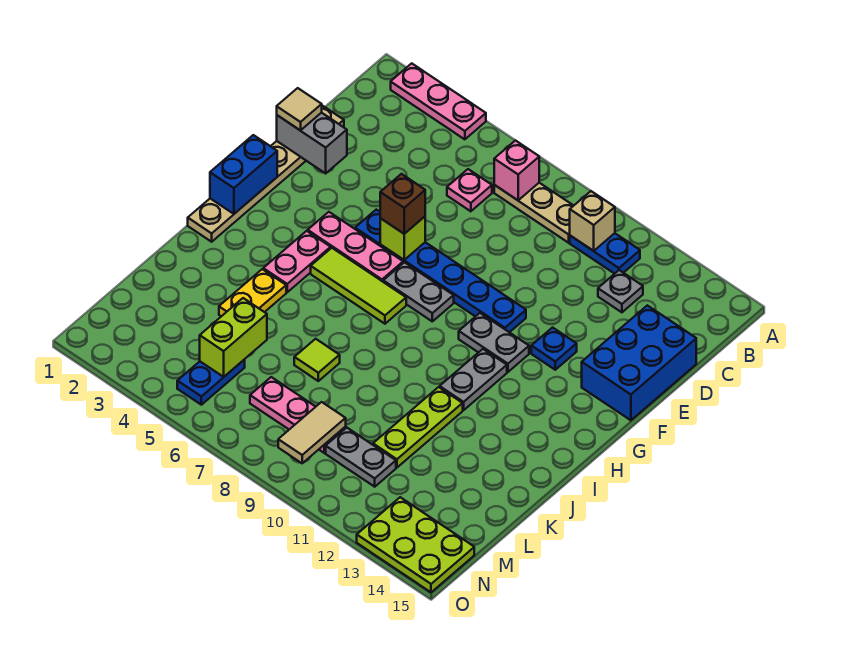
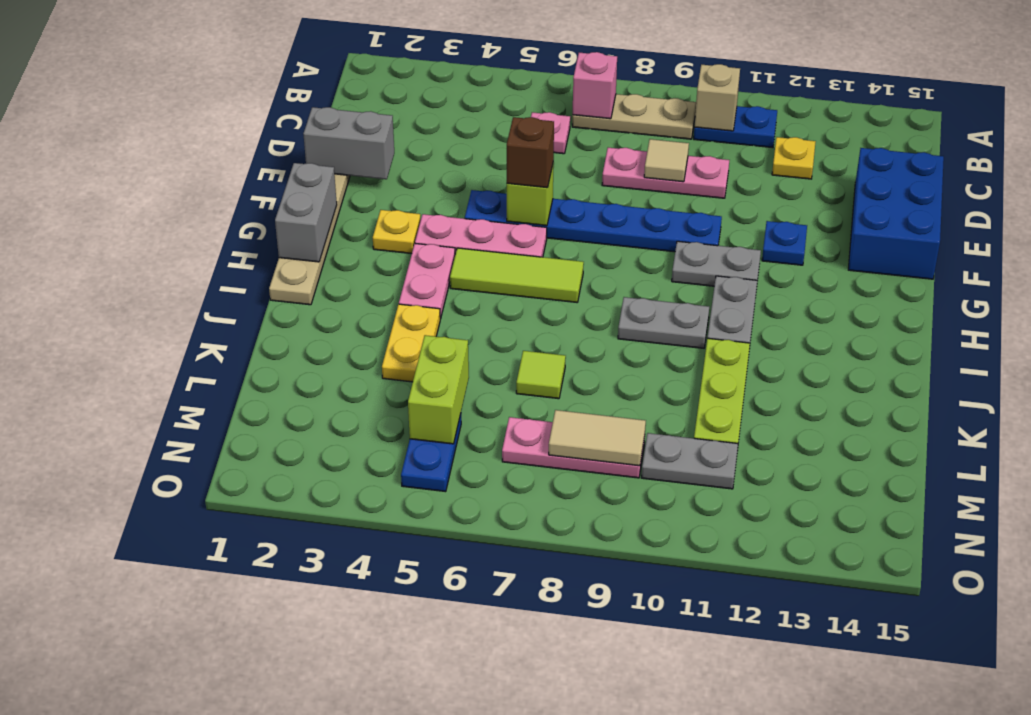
pink plate A2:A4 level 1 -> pink plate D8:D10 level 1
grey plate C12 level 1 -> yellow plate C12 level 1
tan tile E1 level 3 -> tan tile D9 level 2
blue brick G1:H1 level 2 -> grey brick G1:H1 level 2
none -> yellow plate G3 level 1
grey plate G7:G8 level 1 -> grey plate I9:I10 level 1
tan tile M9:N9 level 2 -> tan tile M8:M9 level 2
lime plate N13:O15 level 1 -> none

